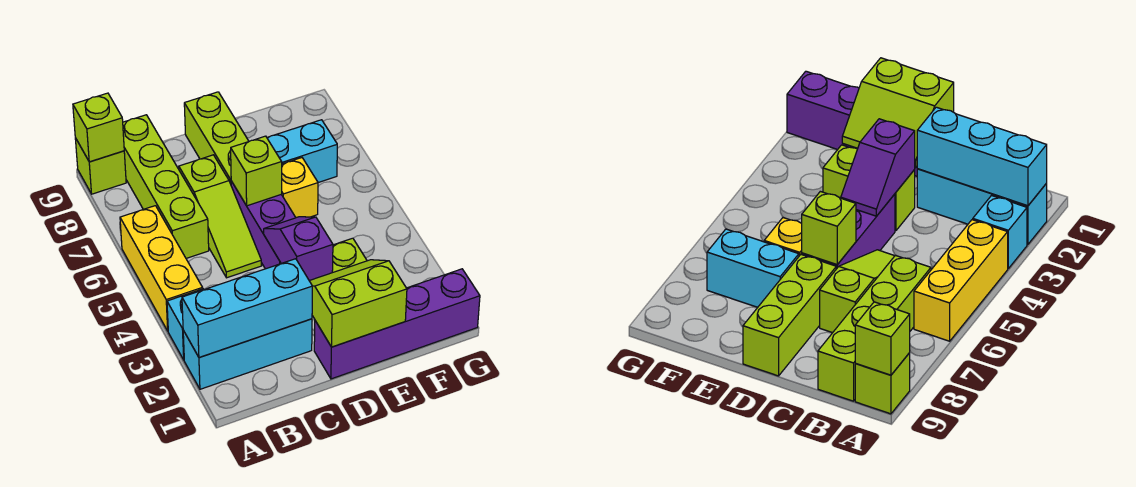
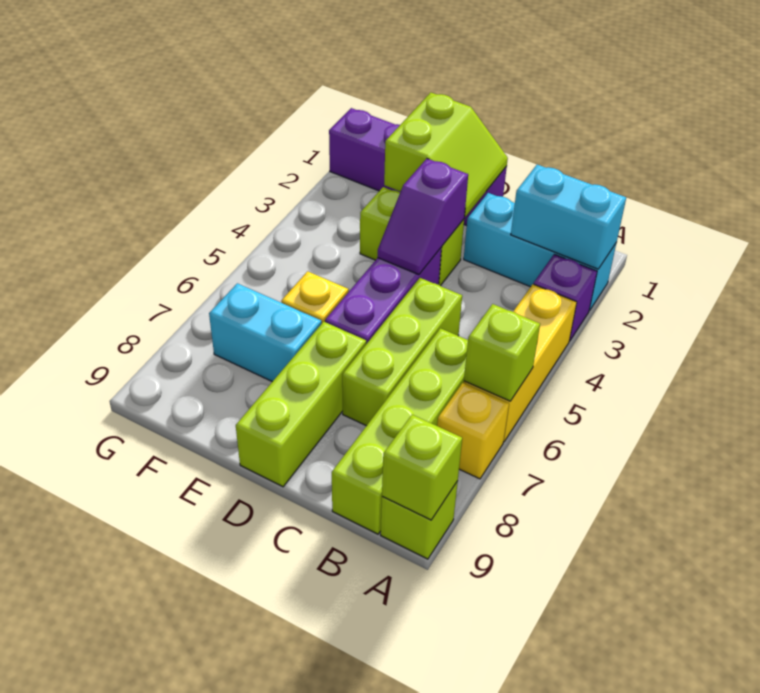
cyan brick A2:C2 level 2 -> cyan brick A2:B2 level 2
cyan brick A3 level 1 -> purple brick A3 level 1
none -> yellow brick A7 level 1
lime slope C5:C7 level 1 top 7 -> lime brick C5:C7 level 1
lime slope D1:E2 level 2 top 1 -> lime slope D1:E2 level 2 top E
lime brick D6 level 2 -> lime brick A6 level 2

